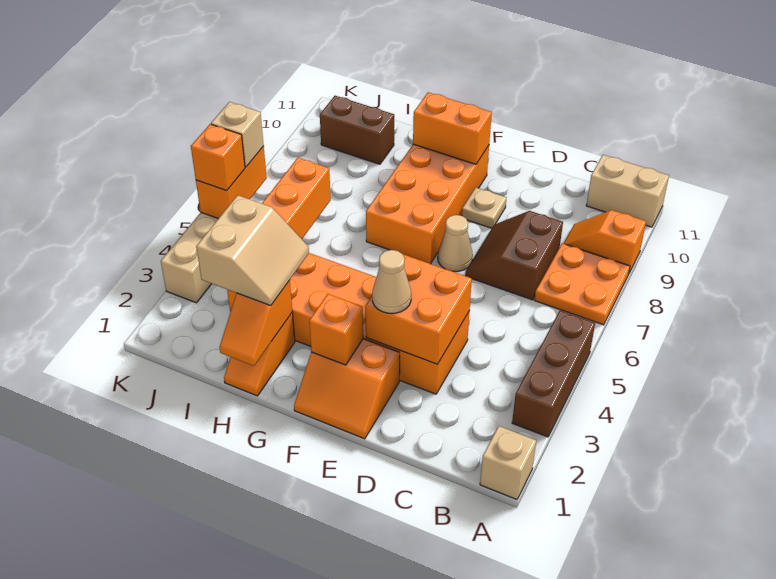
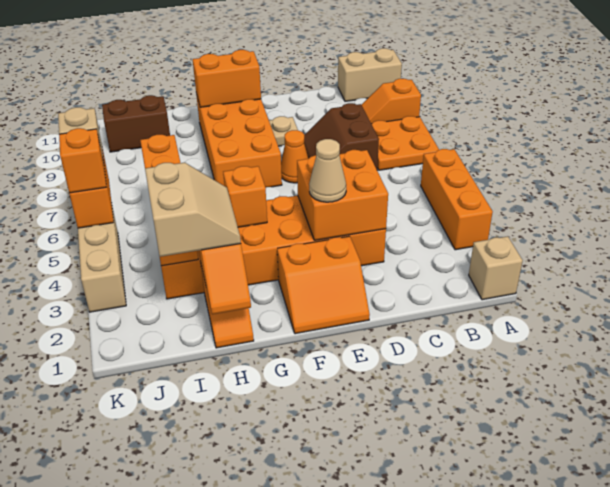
brown brick A3:A5 level 1 -> orange brick A3:A5 level 1
tan cone E7 level 1 -> orange cone E7 level 1
orange brick F2 level 2 -> orange brick G4 level 2

